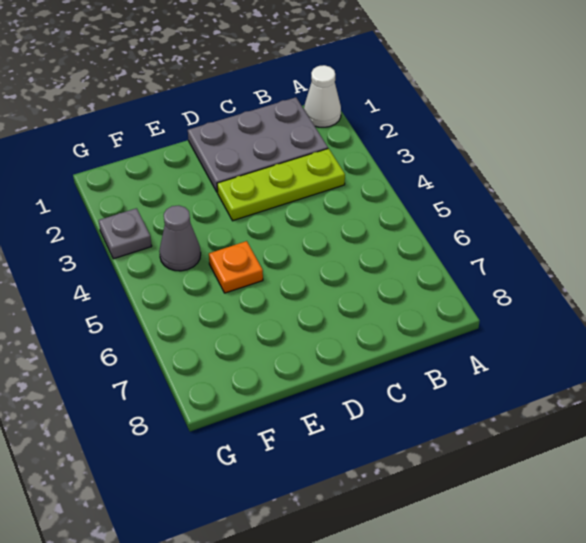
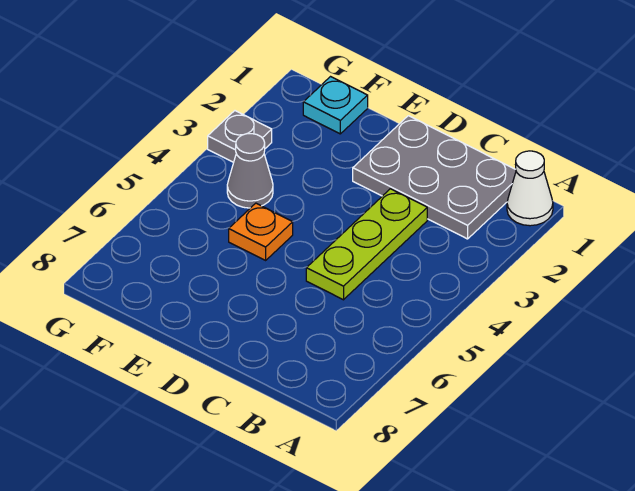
lime plate B3:D3 level 1 -> lime plate C3:C5 level 1
none -> cyan plate F1 level 1

